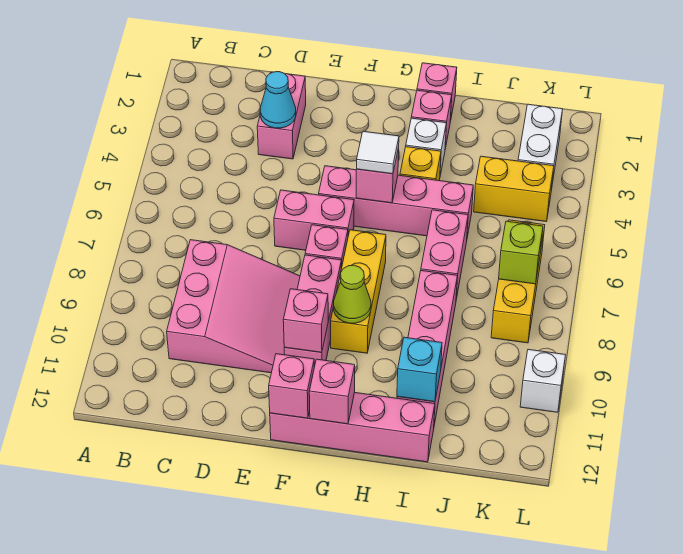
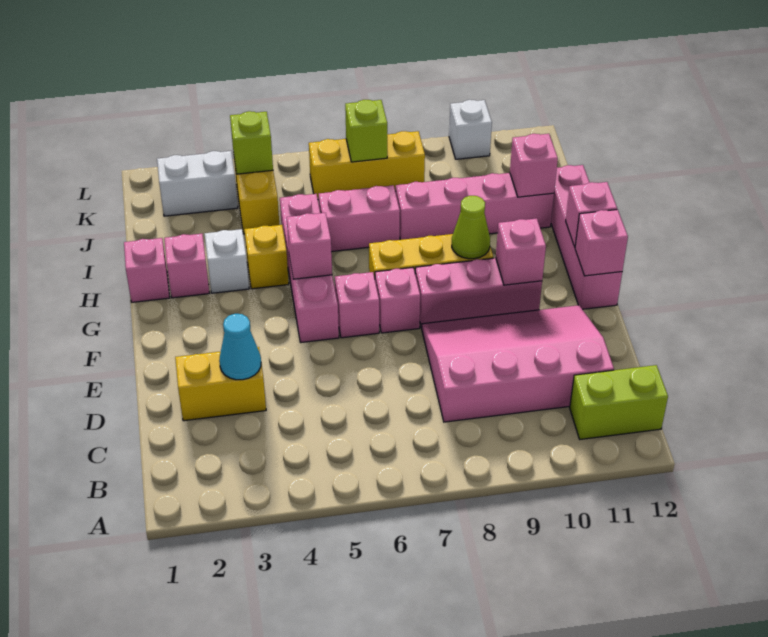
none -> lime brick B11:B12 level 1
pink slope C8:E10 level 1 top C -> pink slope C8:E11 level 1 top C
pink brick D2:D3 level 1 -> yellow brick D2:D3 level 1
pink brick E6:F6 level 1 -> pink brick F6 level 1
white tile G5 level 3 -> none
cyan brick I11 level 2 -> pink brick I11 level 2
none -> lime brick K4 level 2

